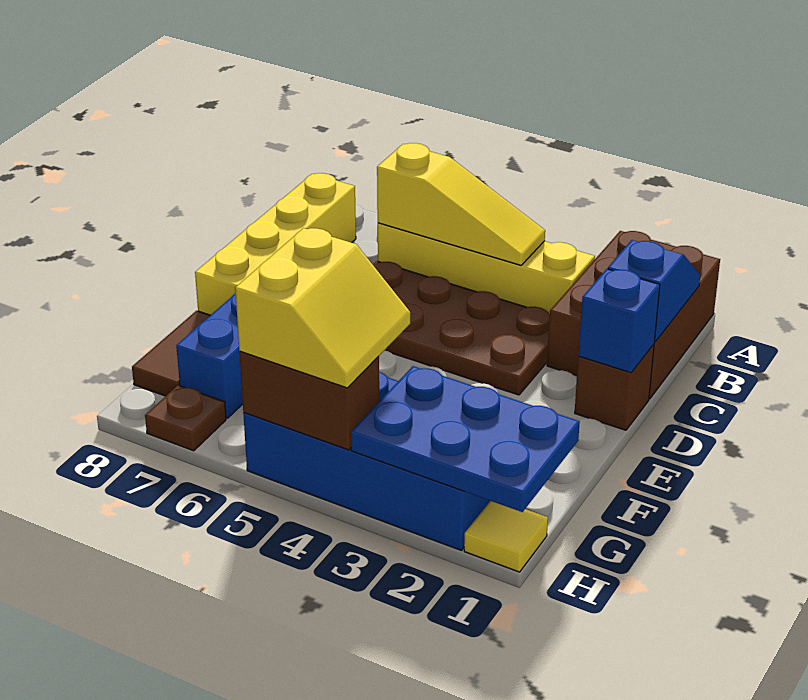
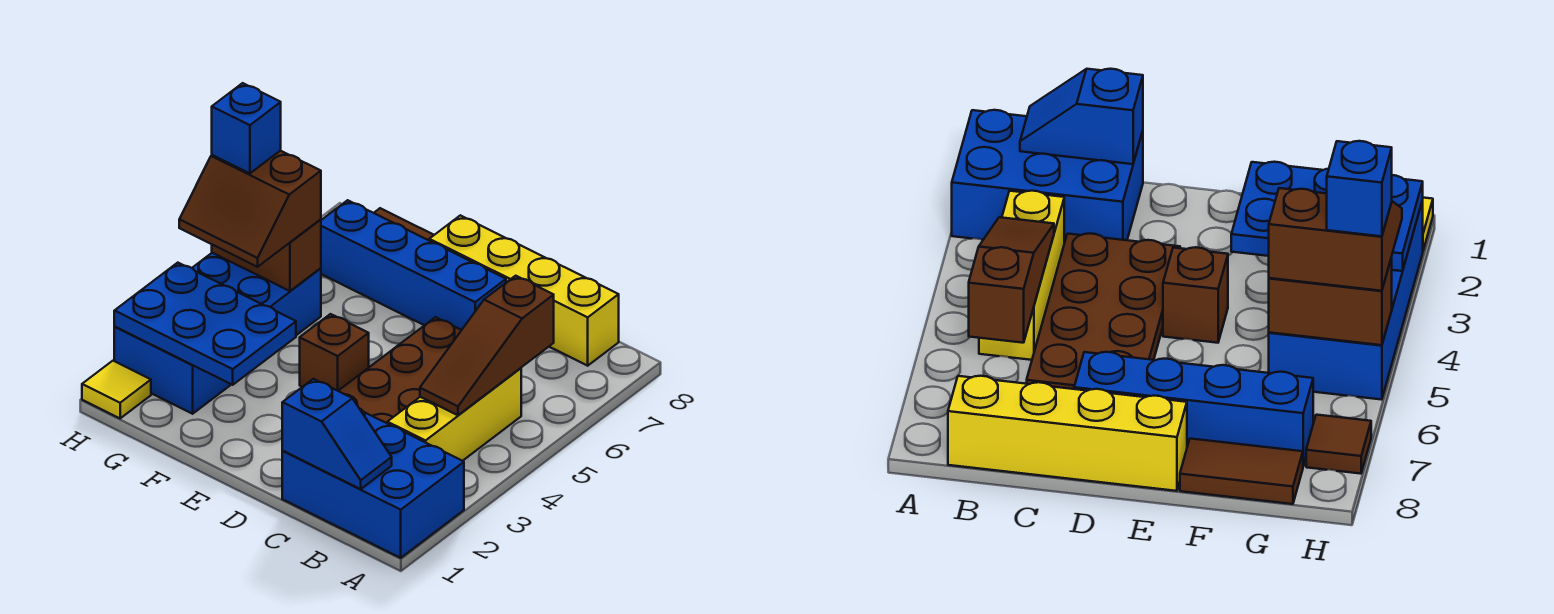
brown brick A1:C2 level 1 -> blue brick A1:C2 level 1
yellow brick B3:B6 level 1 -> yellow brick B3:B5 level 1
yellow slope B4:B6 level 2 top 6 -> brown slope B4:B6 level 2 top 6
brown brick D1 level 1 -> brown brick E4 level 1
blue brick D1 level 2 -> blue brick H5 level 4
blue plate G1:H3 level 2 -> blue plate F2:H3 level 2
yellow slope G4:H5 level 3 top 5 -> brown slope G4:H5 level 3 top 5
brown brick H4:H5 level 2 -> brown brick G5:H5 level 2
brown plate H7 level 1 -> brown tile H7 level 1

